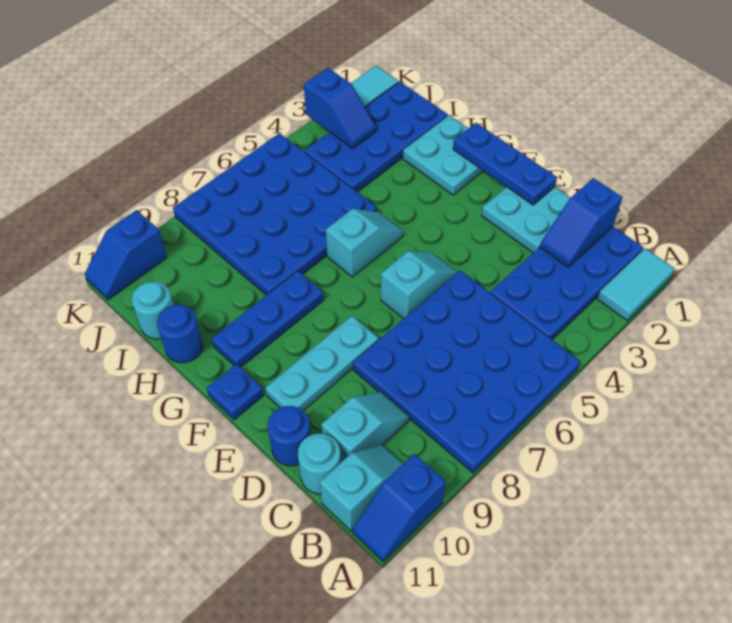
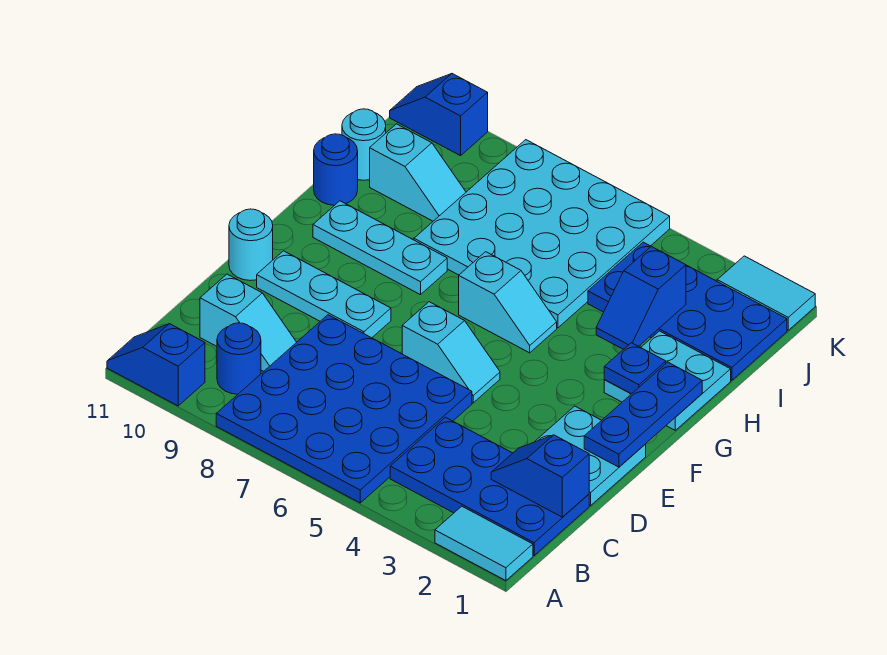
cyan slope B10:B11 level 1 top 11 -> cyan slope I9:I10 level 1 top 10
cyan round brick C11 level 1 -> cyan round brick E11 level 1
blue round brick D11 level 1 -> blue round brick B9 level 1
blue plate F11 level 1 -> blue plate G2 level 2
blue plate G8:G10 level 1 -> cyan plate G8:G10 level 1
blue plate H5:K8 level 1 -> cyan plate H5:K8 level 1
blue slope J3:K3 level 2 top K -> blue slope H3:I3 level 2 top I

